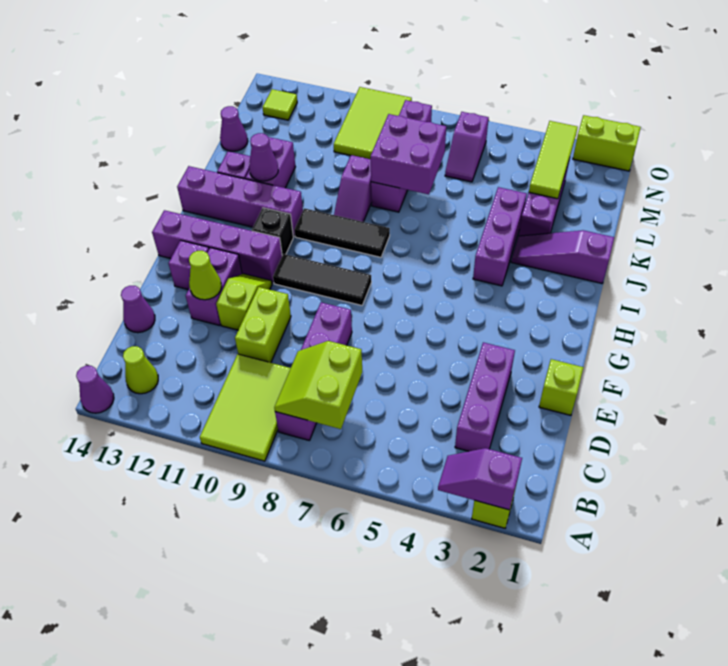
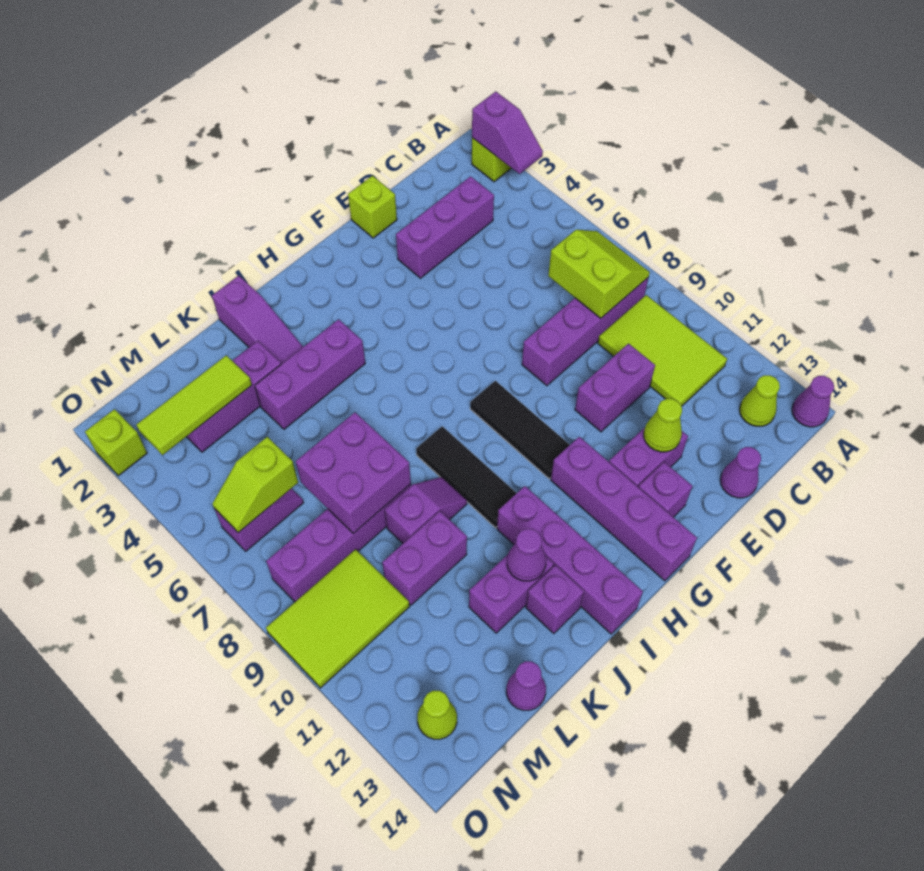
lime tile A9:C10 level 1 -> lime tile B9:C11 level 1
lime slope B7:C8 level 2 top 7 -> lime slope B7:C8 level 2 top C
lime brick D10:E10 level 1 -> purple brick D10:E10 level 1
lime slope E11:F11 level 1 top E -> lime slope M6:N6 level 2 top M
black brick H11 level 1 -> none
none -> purple brick K10:L10 level 1
lime tile N13 level 1 -> lime cone N13 level 1
lime brick O1:O2 level 1 -> lime brick O2 level 1

